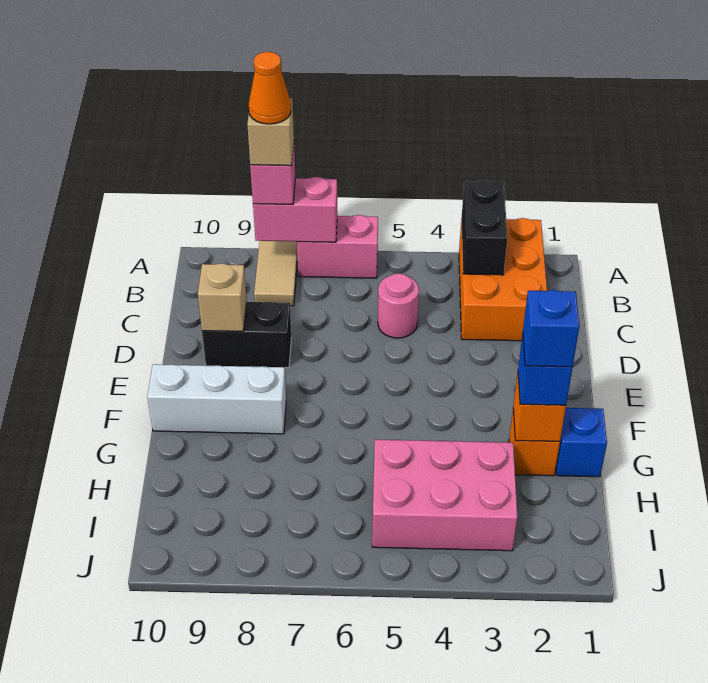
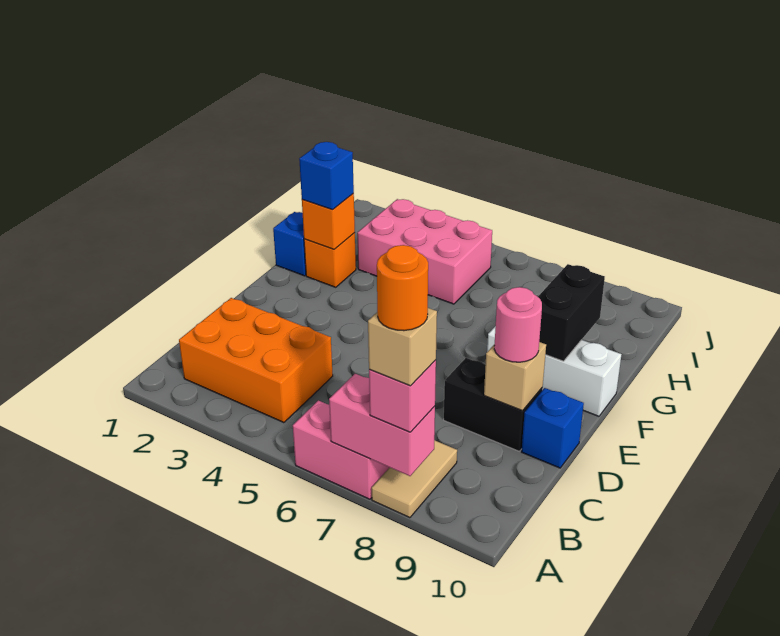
orange brick A2:C3 level 1 -> orange brick B2:C4 level 1
black brick A3:B3 level 2 -> black brick F9:G9 level 2
orange cone A8 level 5 -> orange round brick A8 level 5
pink round brick C5 level 1 -> pink round brick D9 level 3
blue brick G2 level 4 -> blue brick D10 level 1

